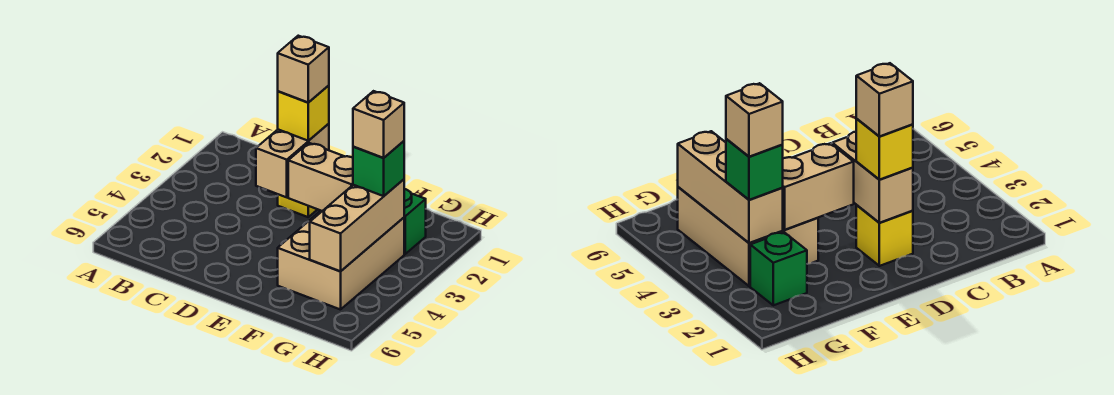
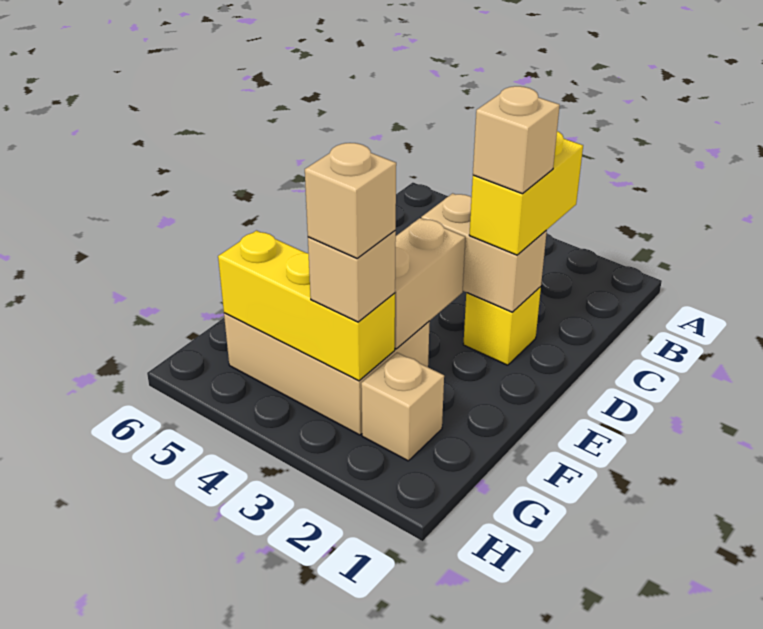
yellow brick D2 level 3 -> yellow brick C2:D2 level 3
green brick G2 level 1 -> tan brick G2 level 1
tan brick G3:G5 level 2 -> yellow brick G3:G5 level 2
green brick G3 level 3 -> tan brick G3 level 3

